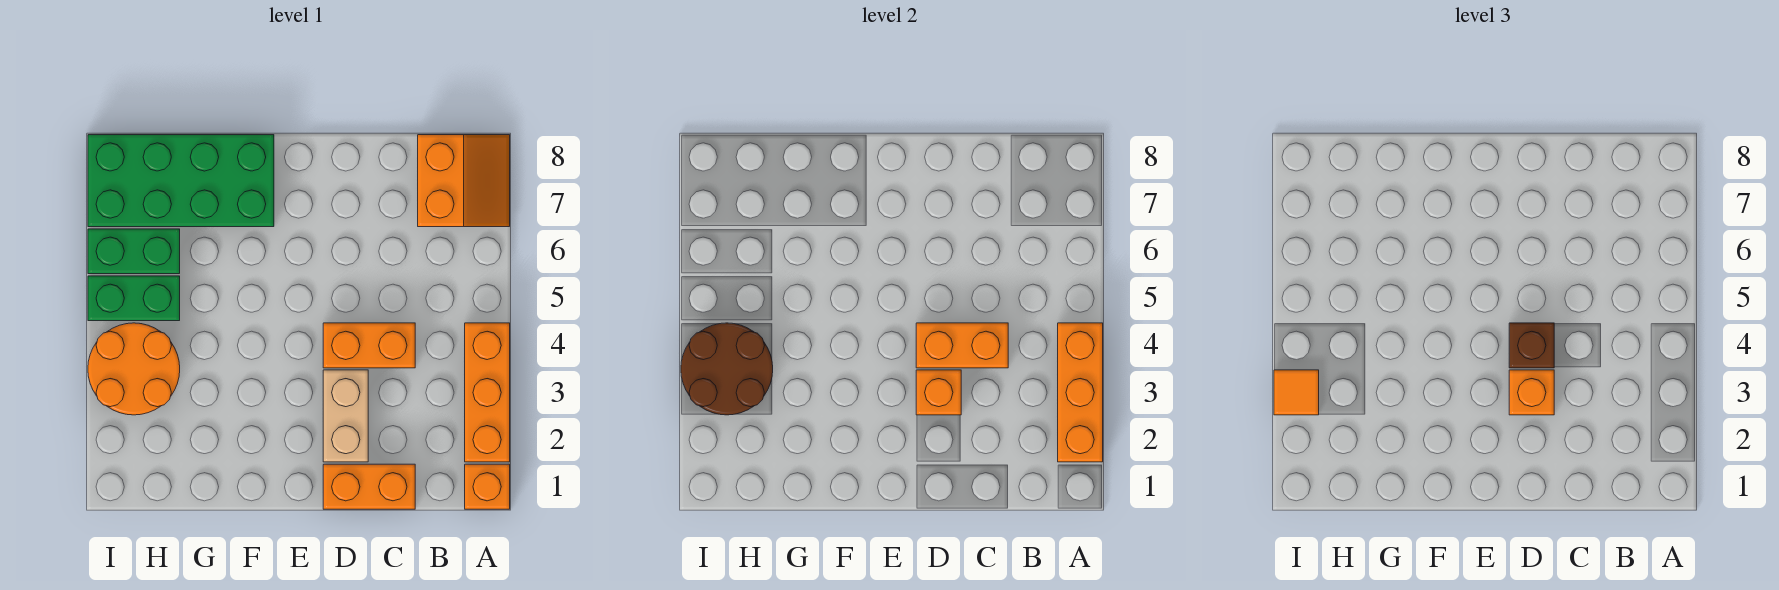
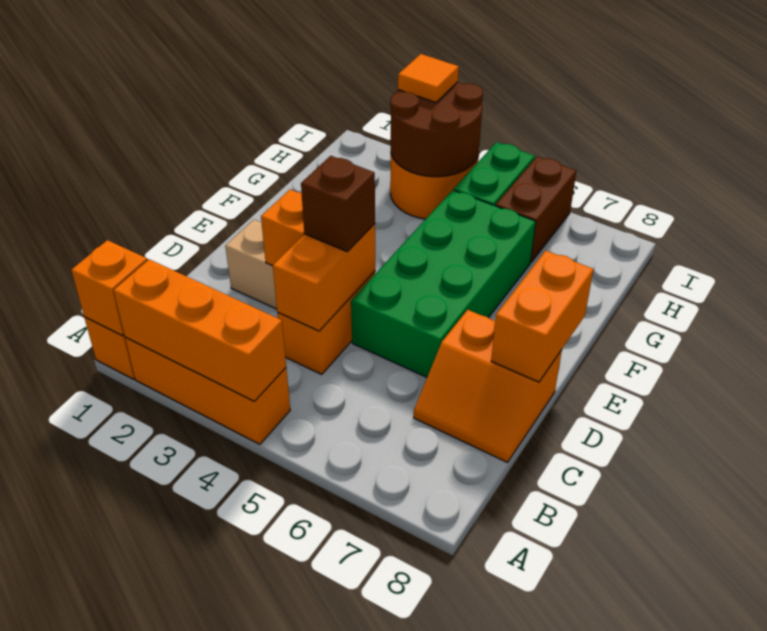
orange slope A7:B8 level 1 top B -> orange slope C7:D8 level 1 top D
orange brick C1:D1 level 1 -> orange brick D8:E8 level 2
orange brick D3 level 3 -> orange brick A1 level 2
green brick F7:I8 level 1 -> green brick D5:G6 level 1
green brick H6:I6 level 1 -> brown brick H6:I6 level 1

